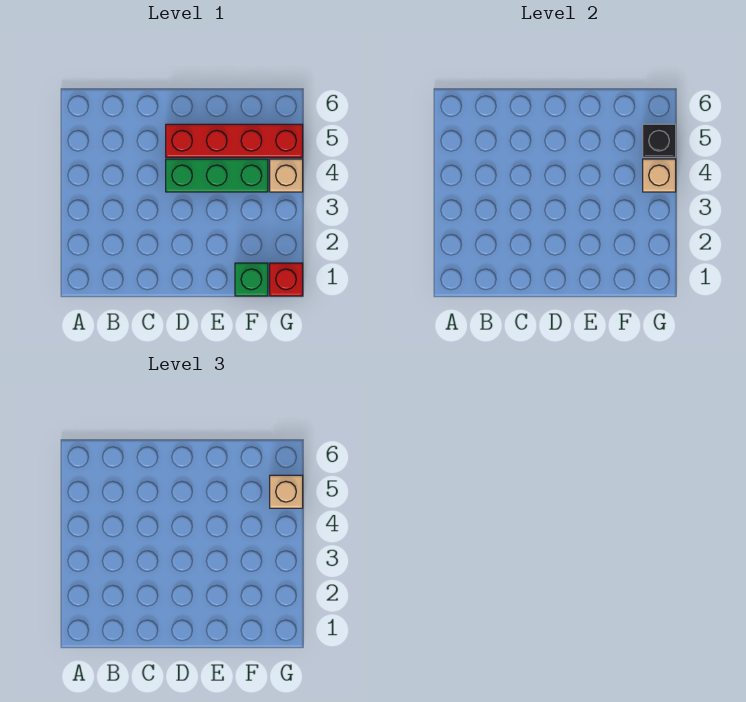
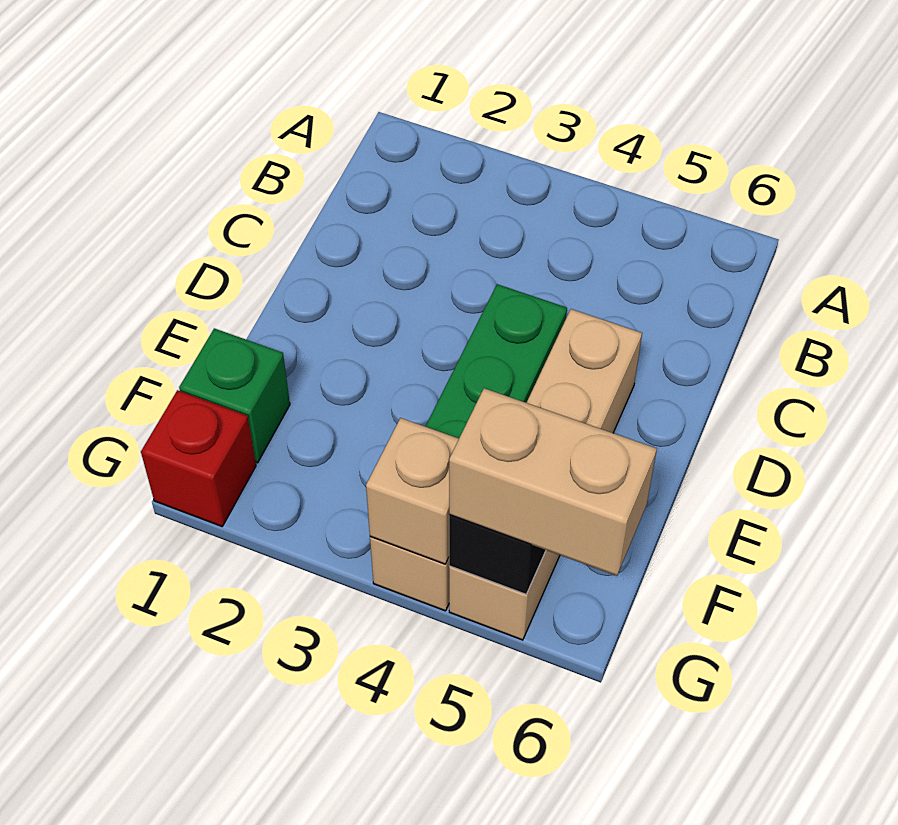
red brick D5:G5 level 1 -> tan brick D5:G5 level 1
tan brick G5 level 3 -> tan brick G5:G6 level 3

